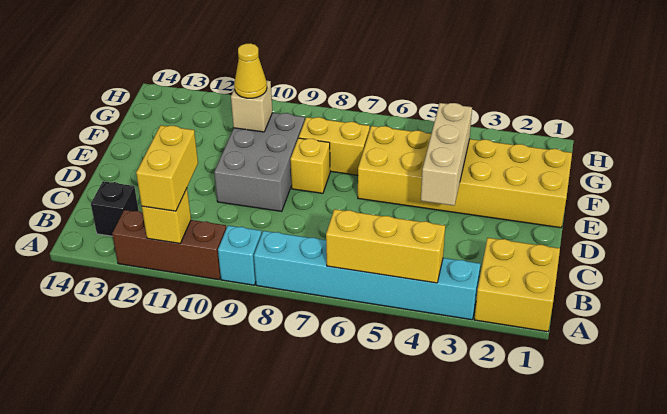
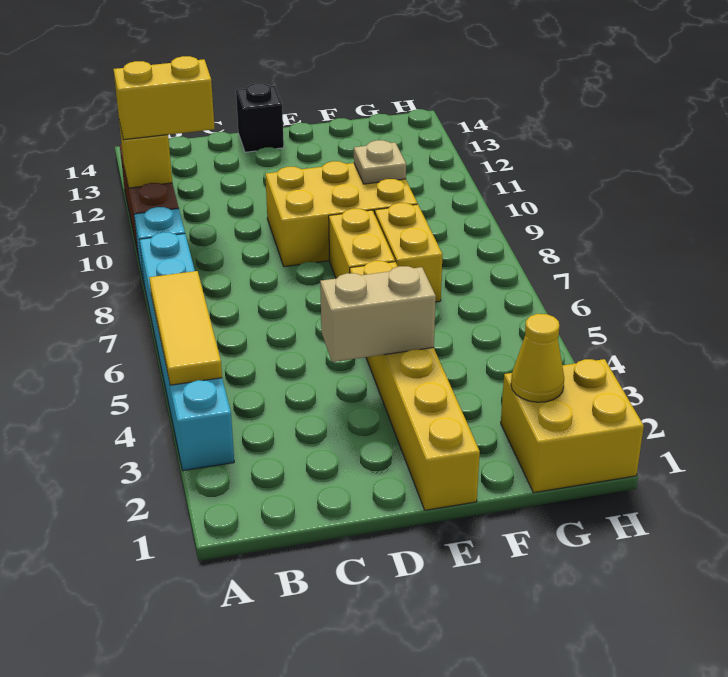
yellow brick A1:B2 level 1 -> yellow brick G1:H2 level 1
yellow brick A4:A6 level 2 -> yellow tile A4:A6 level 2
black brick B13 level 1 -> black brick D14 level 1
tan brick D4:F4 level 2 -> tan brick D4:E4 level 2
grey brick D9:F10 level 1 -> yellow brick D9:F10 level 1
yellow brick E1:F6 level 1 -> yellow brick E1:E6 level 1
yellow brick E8 level 1 -> yellow brick E7:E8 level 1
tan brick F10 level 2 -> tan plate F10 level 2
yellow cone F10 level 3 -> yellow cone G2 level 2

